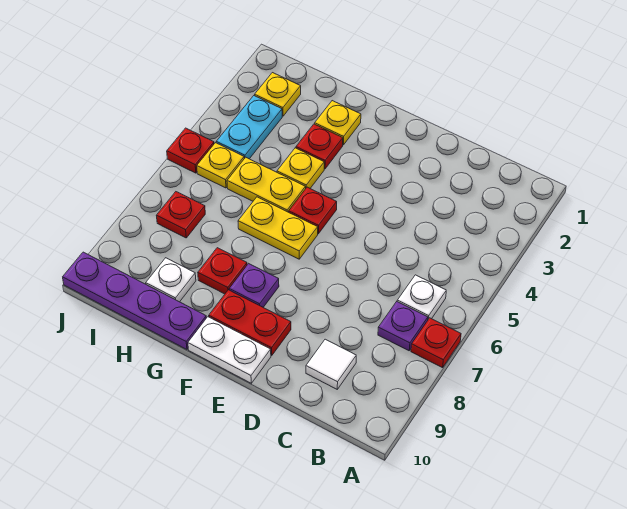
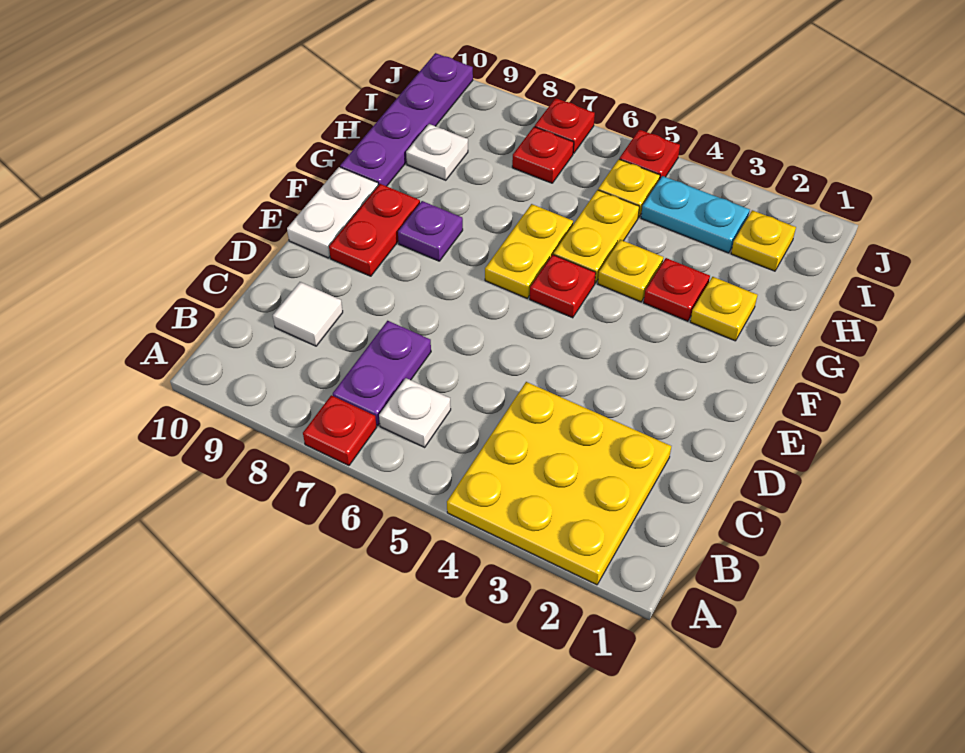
none -> yellow plate A2:C4 level 1
purple plate B7 level 1 -> purple plate B7:C7 level 1
red plate G8 level 1 -> red plate J7 level 1

